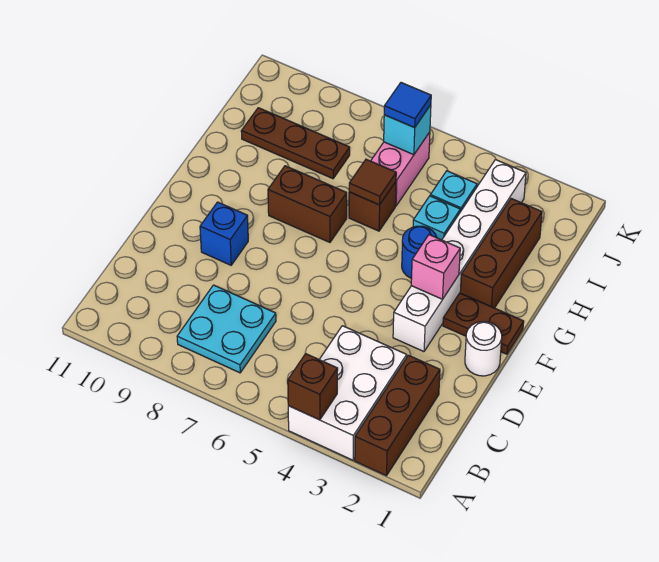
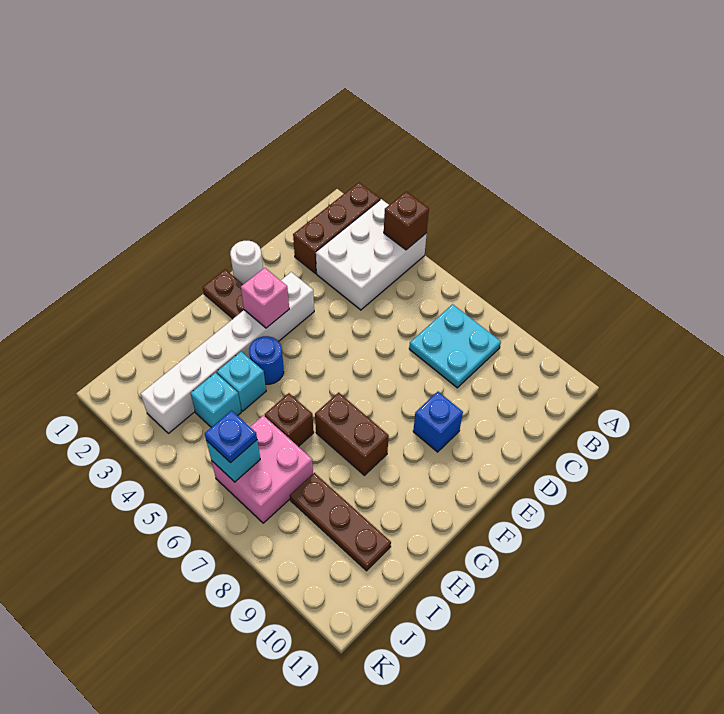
brown brick G2:I2 level 1 -> none
brown tile H6 level 2 -> none
pink brick I6:J6 level 1 -> pink brick I6:J7 level 1
blue tile J6 level 3 -> blue plate J6 level 3

